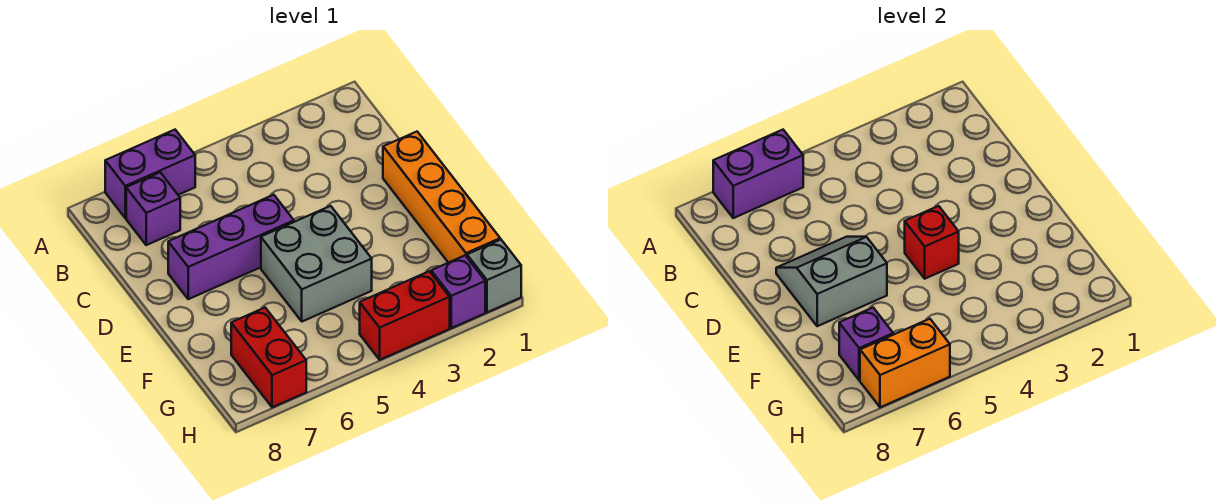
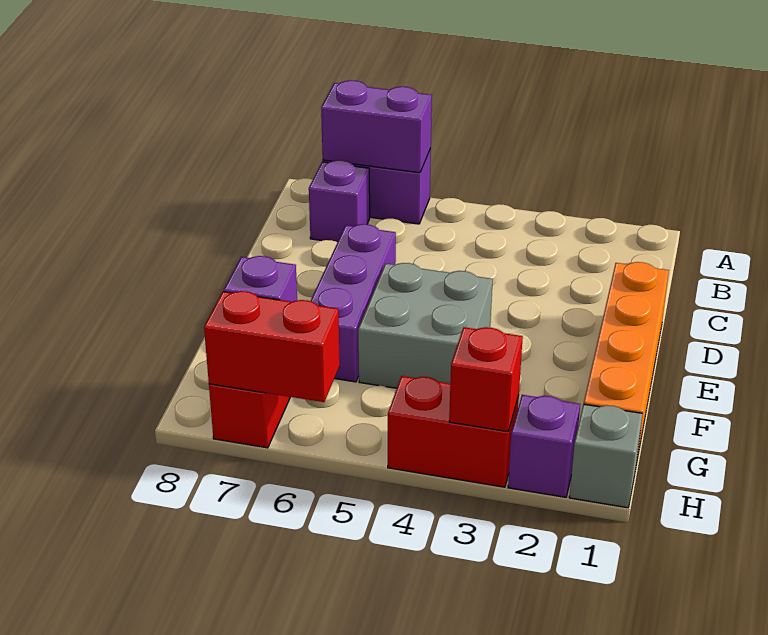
purple brick D5:D7 level 1 -> purple brick D6:F6 level 1
grey slope D6:E7 level 2 top E -> none
red brick E4 level 2 -> red brick H3 level 2
orange brick H6:H7 level 2 -> red brick H6:H7 level 2

